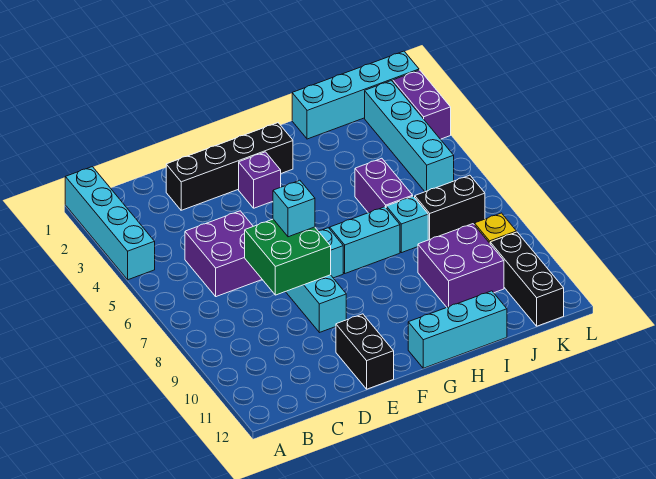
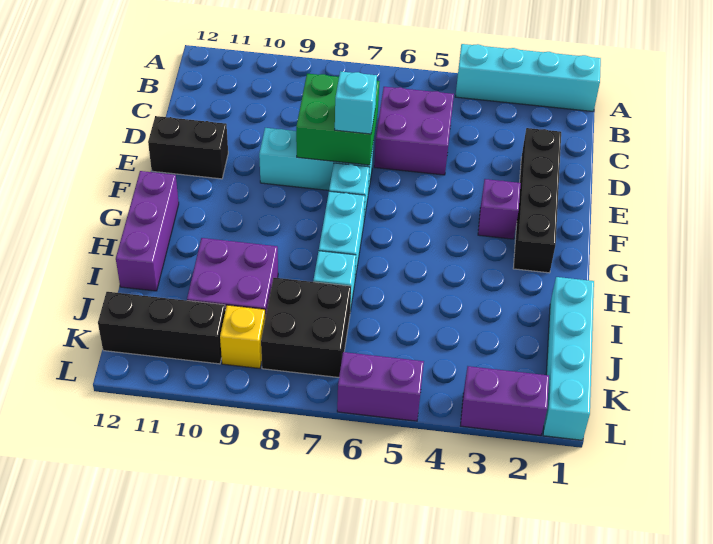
cyan brick G12:I12 level 1 -> purple brick G12:I12 level 1
purple brick I5:I6 level 1 -> purple brick L5:L6 level 1
black brick J7:K7 level 1 -> black brick J7:K8 level 1
cyan brick K2:K5 level 1 -> none

